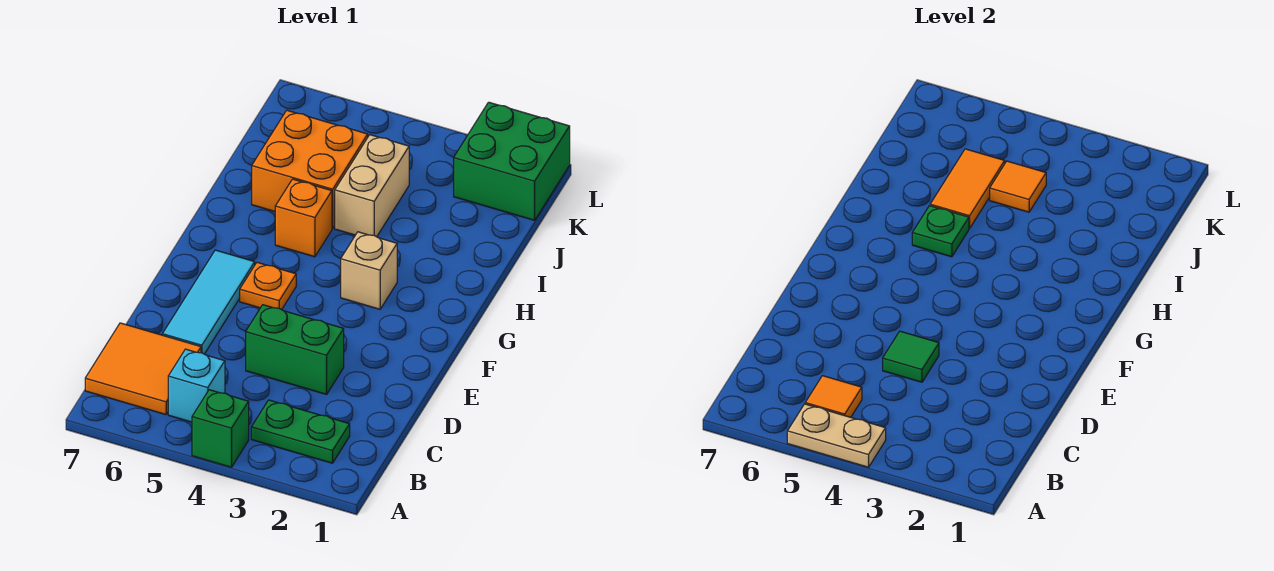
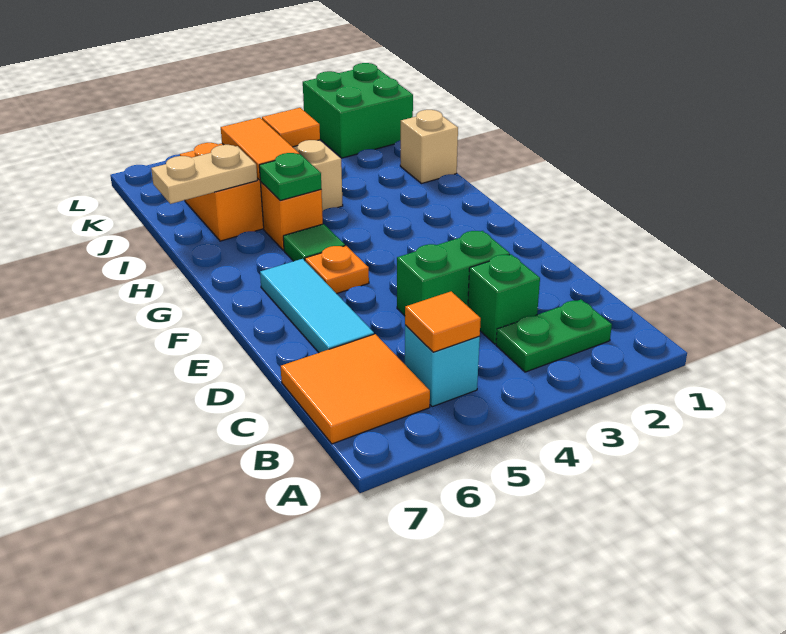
green brick A4 level 1 -> green brick C3 level 1
tan plate A4:A5 level 2 -> tan plate I6:I7 level 2
green tile D4 level 2 -> green tile G5 level 1
tan brick G3 level 1 -> tan brick I1 level 1

